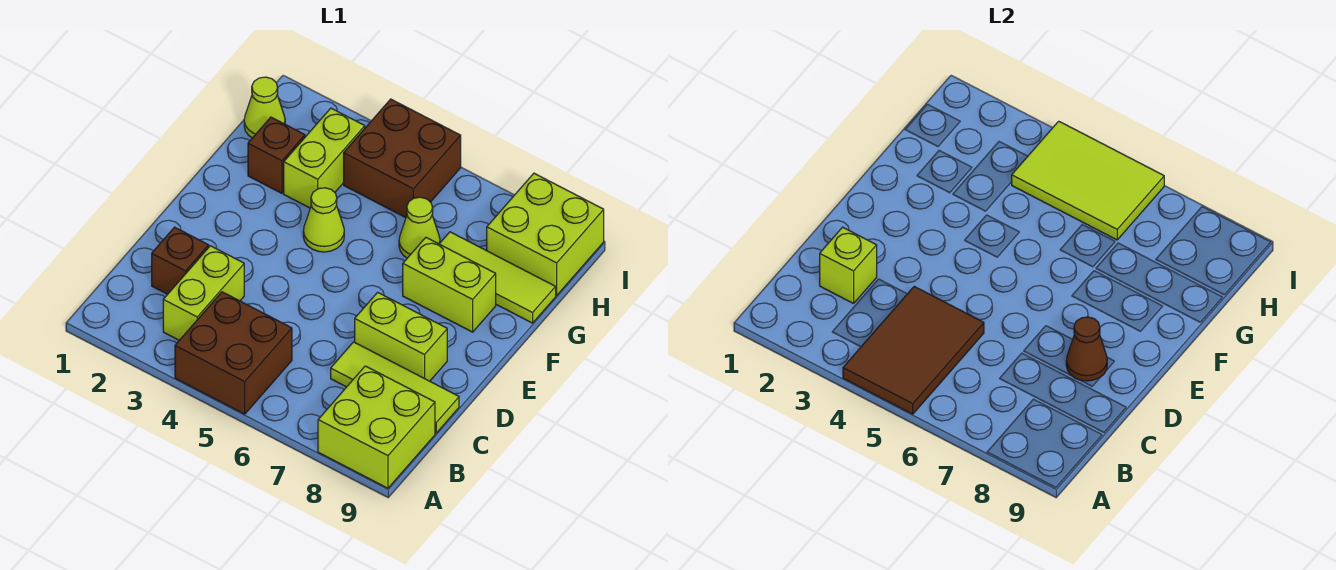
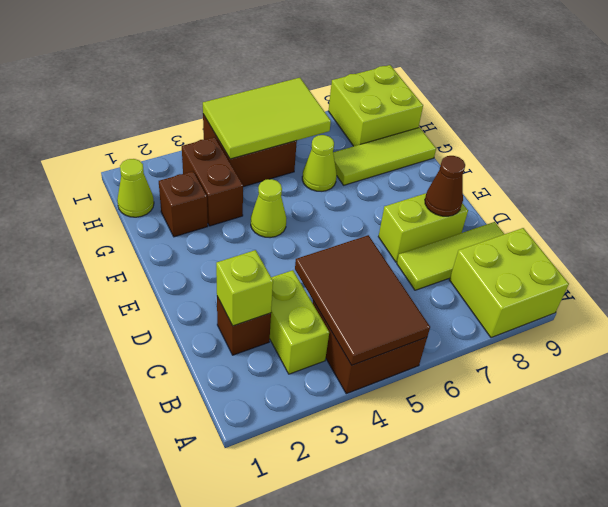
lime brick F7:F8 level 1 -> none
lime brick G3:H3 level 1 -> brown brick G3:H3 level 1

